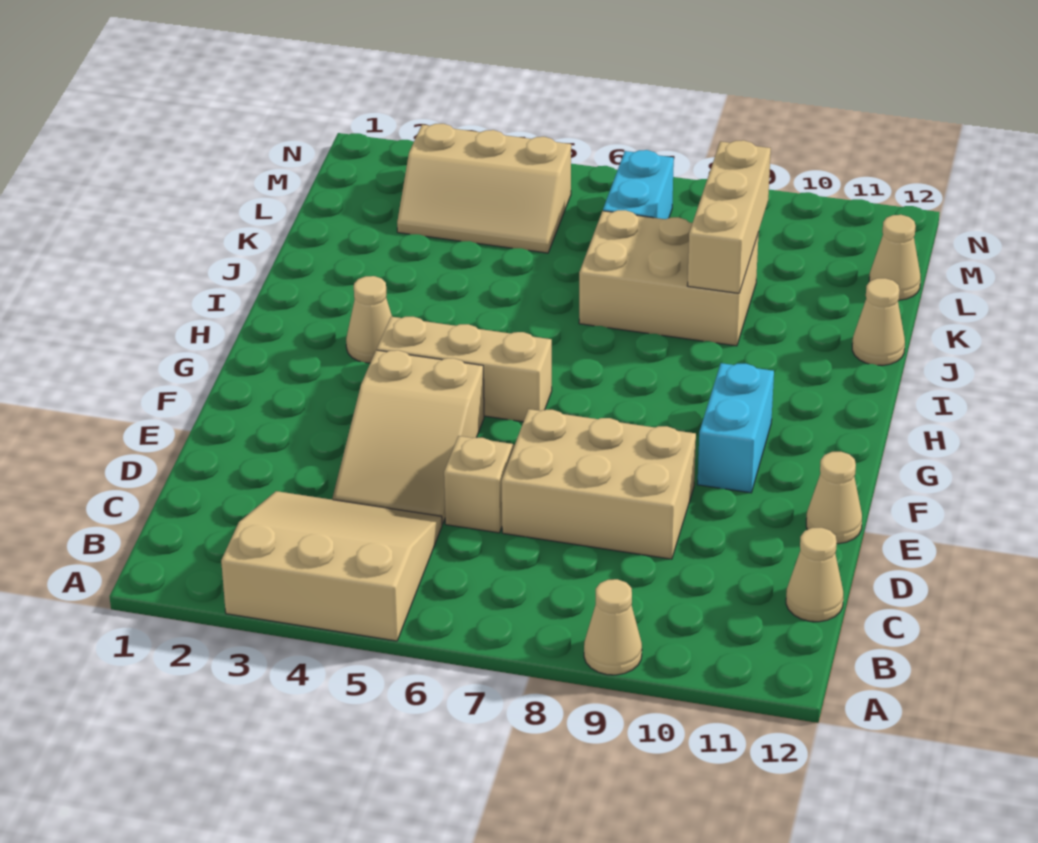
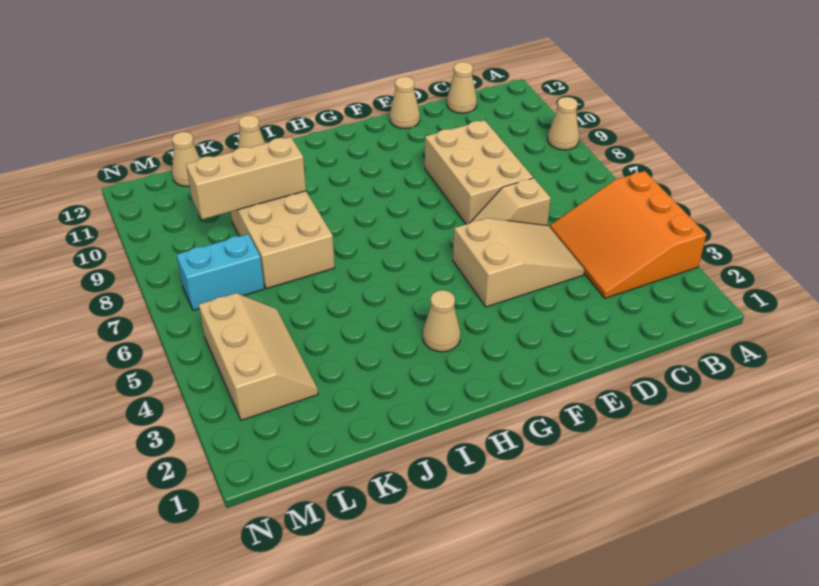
tan slope A3:C5 level 1 top A -> orange slope A3:C5 level 1 top A
cyan brick F10:G10 level 1 -> none
tan brick G4:G6 level 1 -> none

